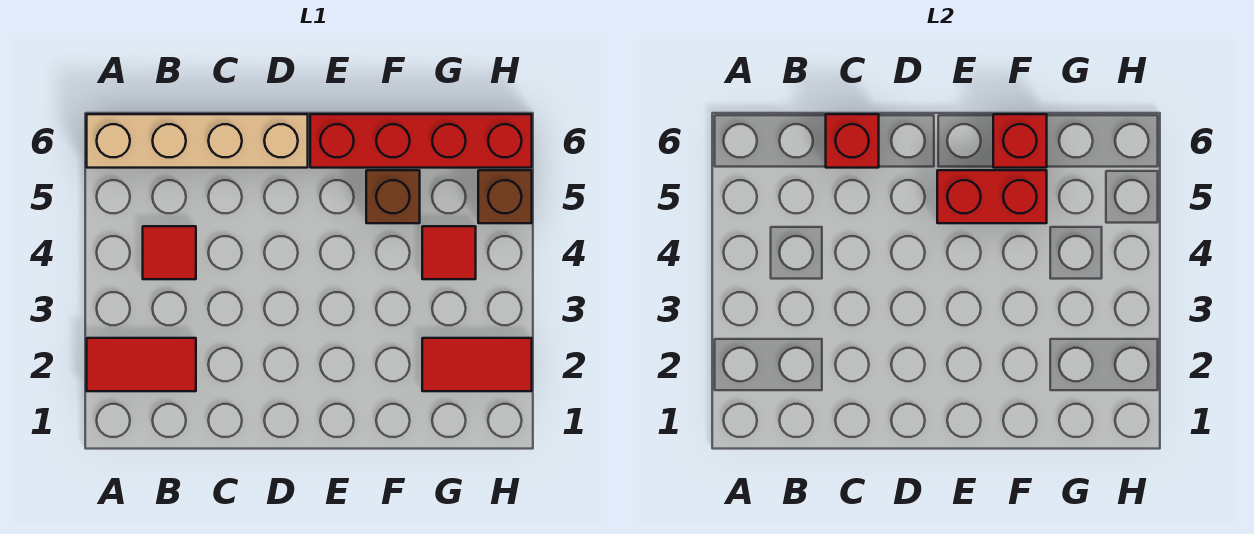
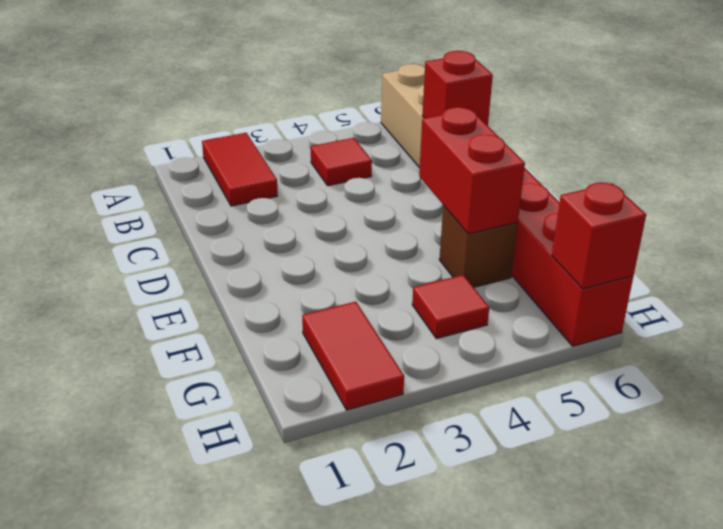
red brick F6 level 2 -> red brick H6 level 2
brown brick H5 level 1 -> none

